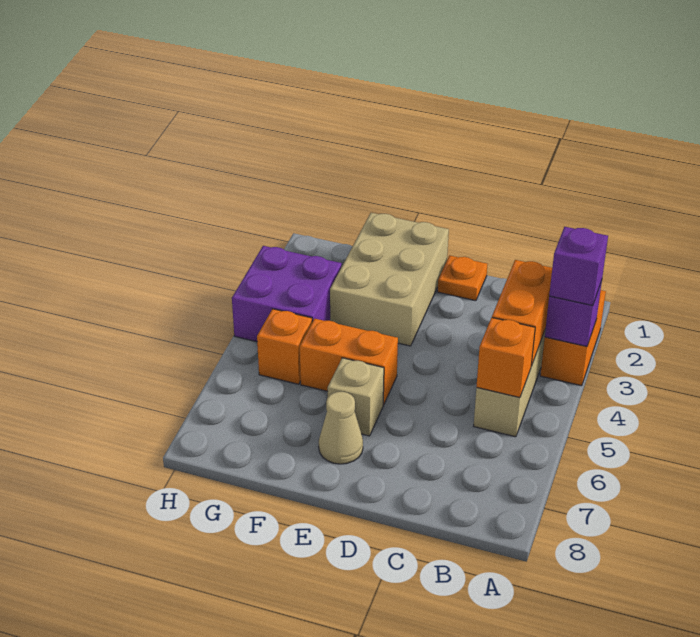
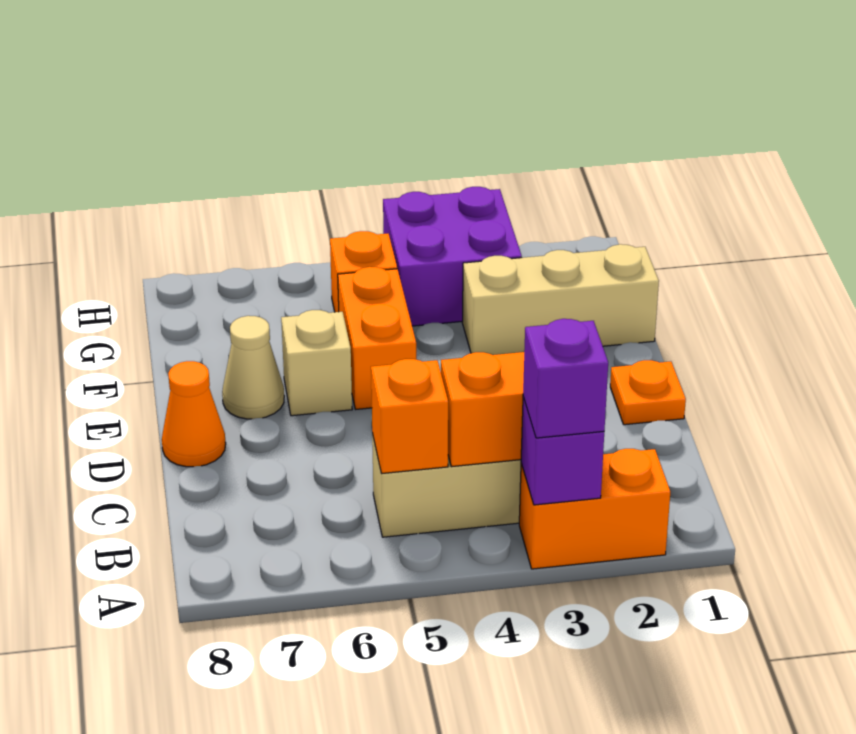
none -> orange cone D8 level 1
tan brick E1:F3 level 1 -> tan brick F1:F3 level 1

